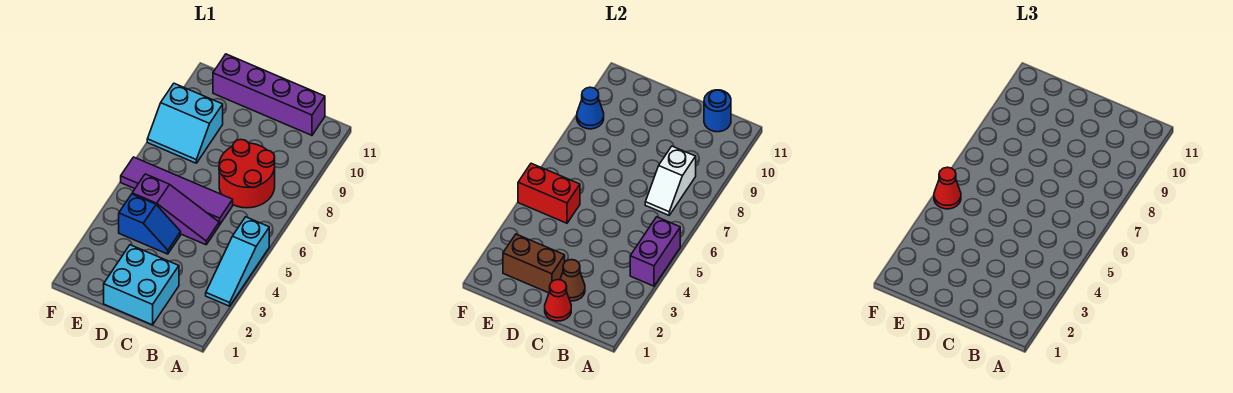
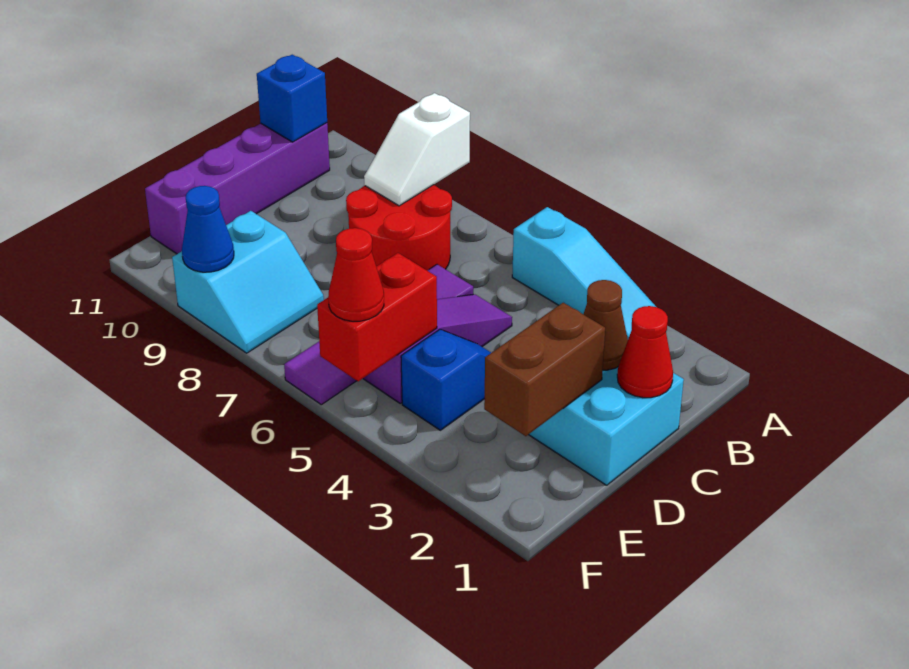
purple brick A4:A5 level 2 -> none
white slope B7:B8 level 2 top 8 -> white slope A8:B8 level 2 top A
blue round brick B11 level 2 -> blue brick B11 level 2

